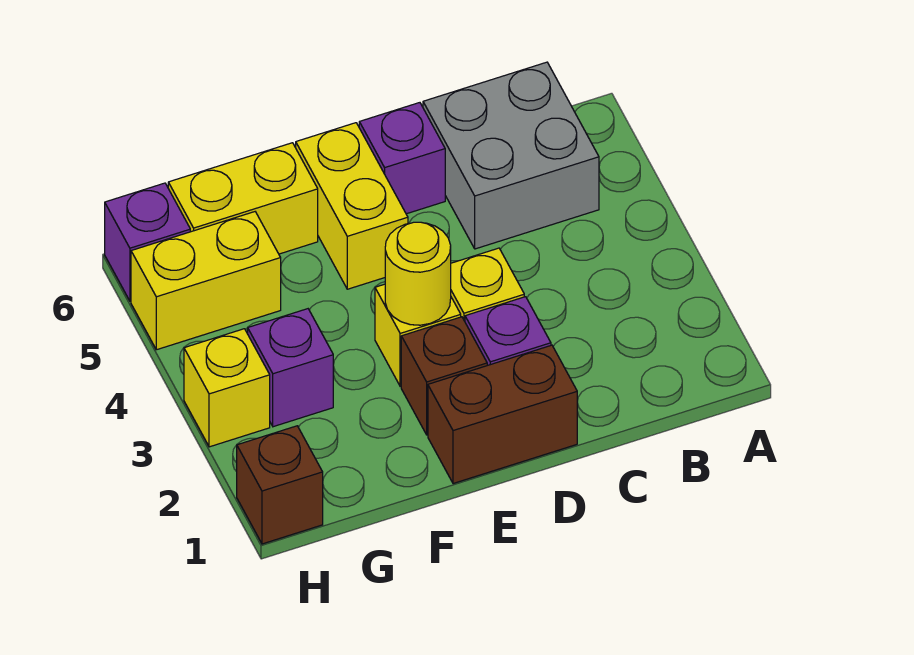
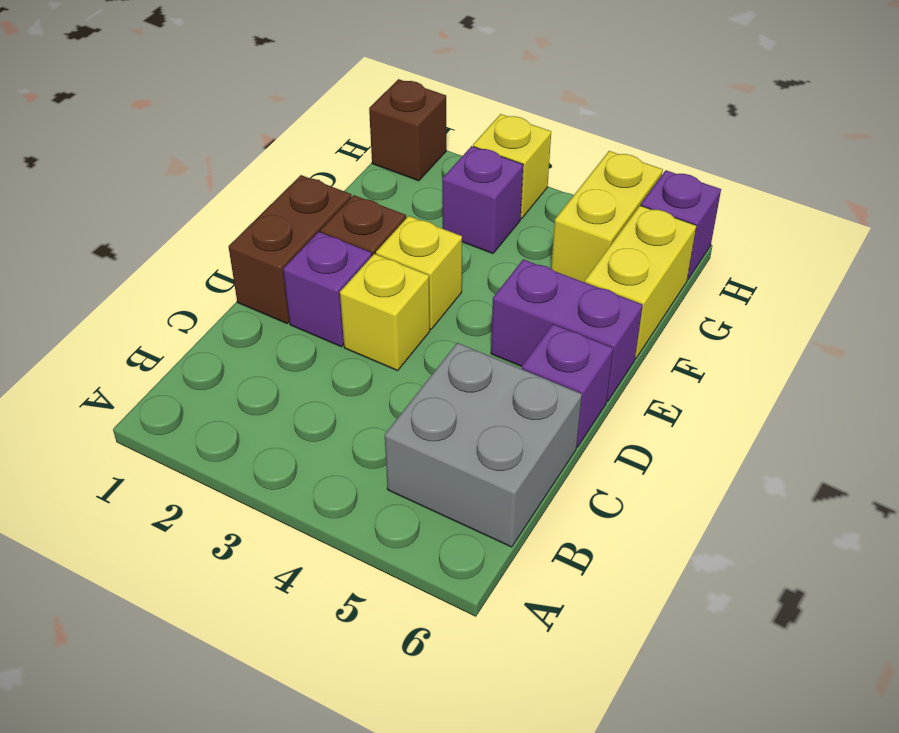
yellow round brick E3 level 2 -> none
yellow brick E5:E6 level 1 -> purple brick E5:E6 level 1

